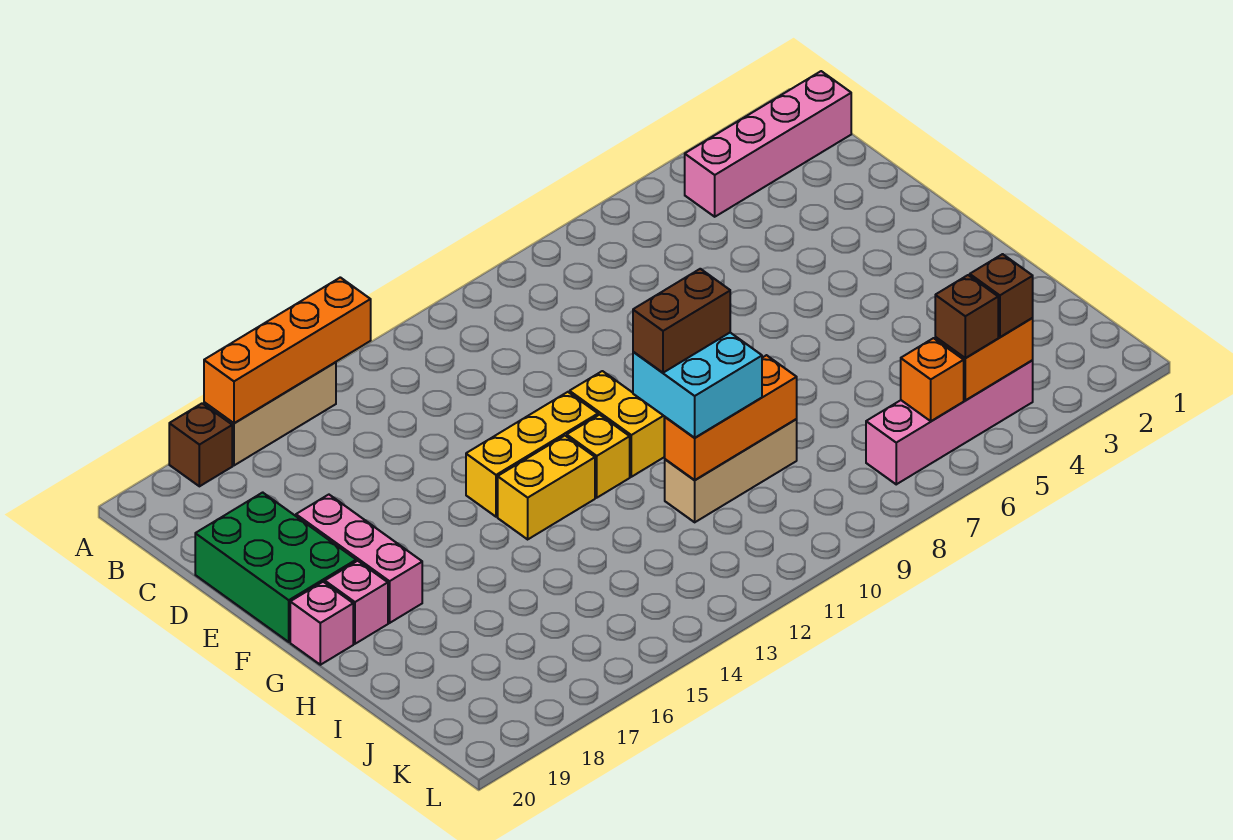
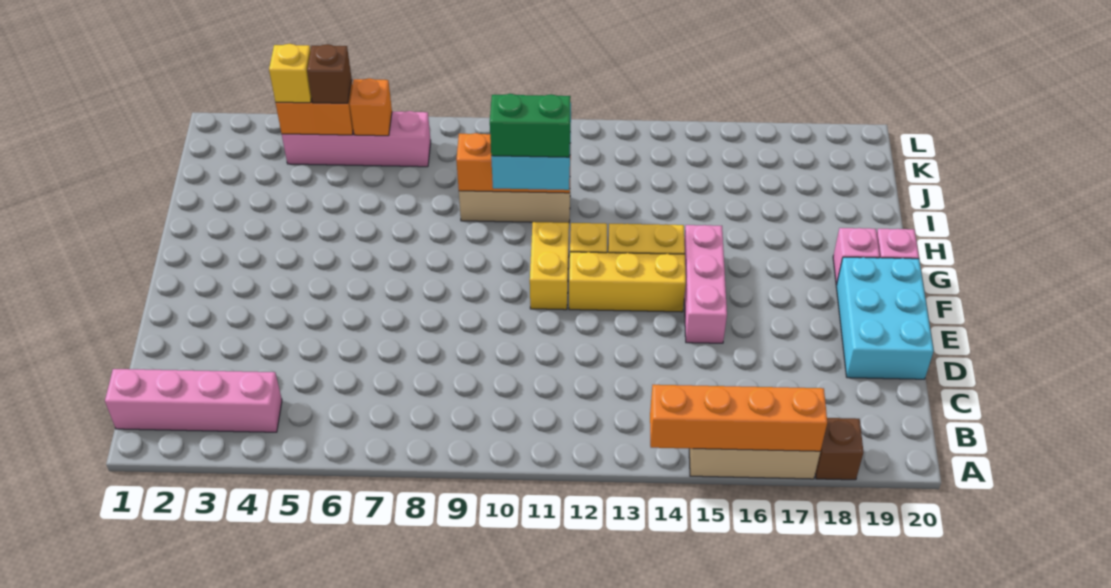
green brick D19:F20 level 1 -> cyan brick D19:F20 level 1
pink brick E18:G18 level 1 -> pink brick E15:G15 level 1
brown brick H10:H11 level 4 -> green brick H10:H11 level 4
brown brick K4 level 3 -> yellow brick K4 level 3

